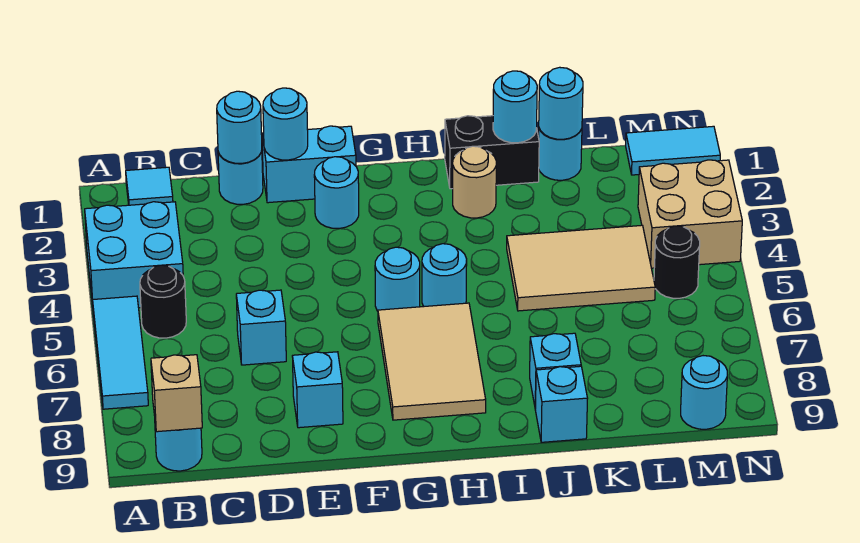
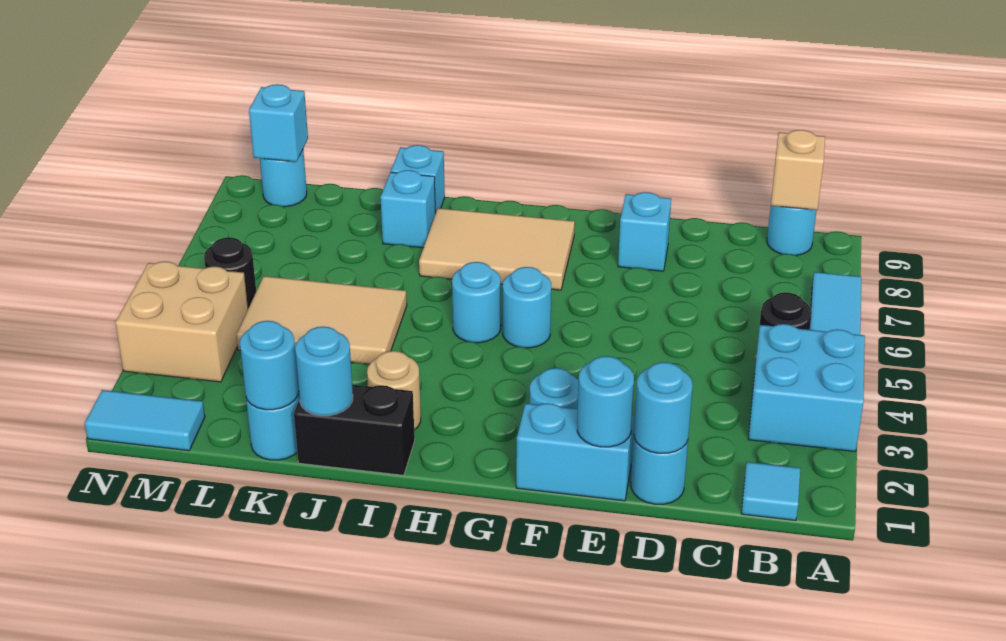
cyan brick D6 level 1 -> cyan brick M9 level 2
tan tile G6:H8 level 1 -> tan tile G7:I8 level 1

